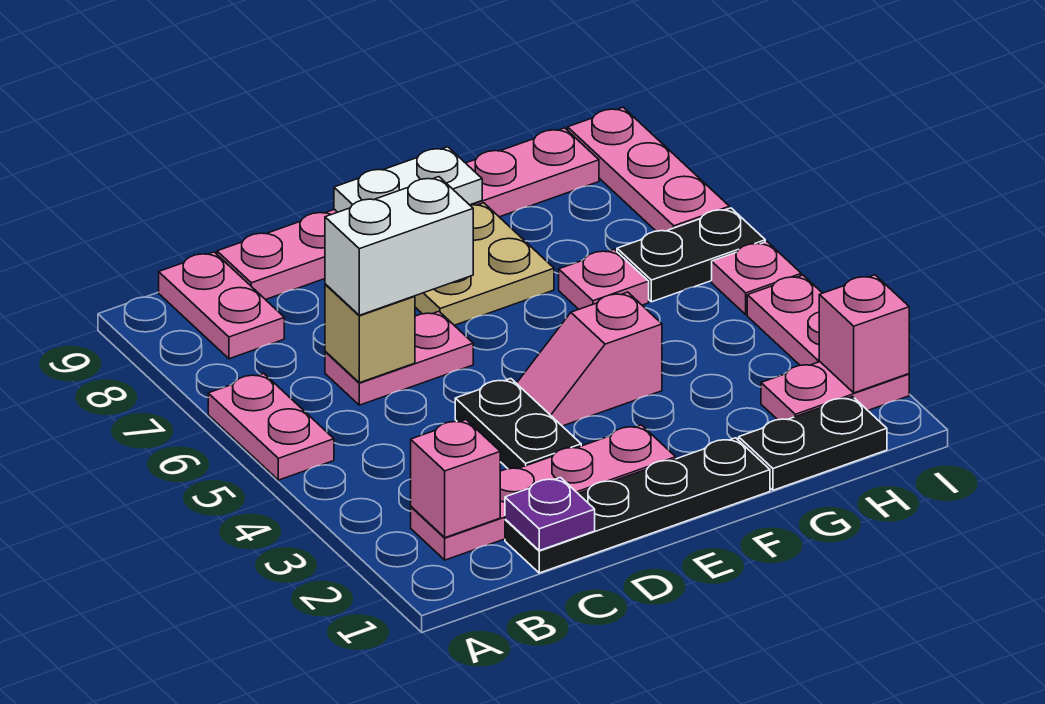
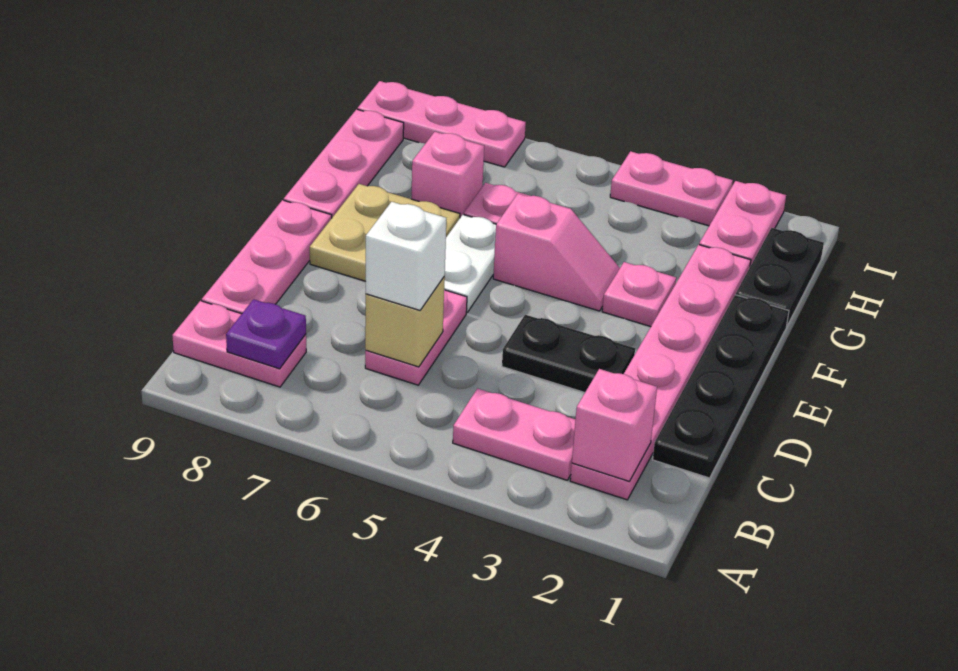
pink plate A5:A6 level 1 -> pink plate B3:B4 level 1
pink plate B2:E2 level 1 -> pink plate B2:G2 level 1
purple plate C1 level 2 -> purple plate B8 level 2
white brick C6:D6 level 3 -> white brick C6 level 3
pink slope E4:F4 level 1 top F -> pink slope F4:F5 level 1 top 5
white plate E9:F9 level 2 -> white plate E6:F6 level 1
black plate H6:I6 level 1 -> none
pink brick I2 level 2 -> pink brick G7 level 1
pink plate I5 level 1 -> pink plate F3 level 1

